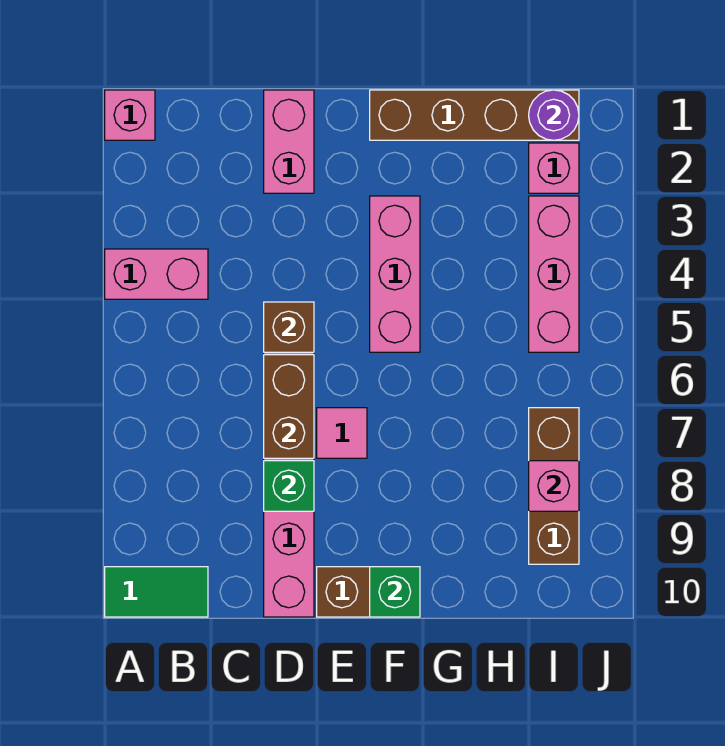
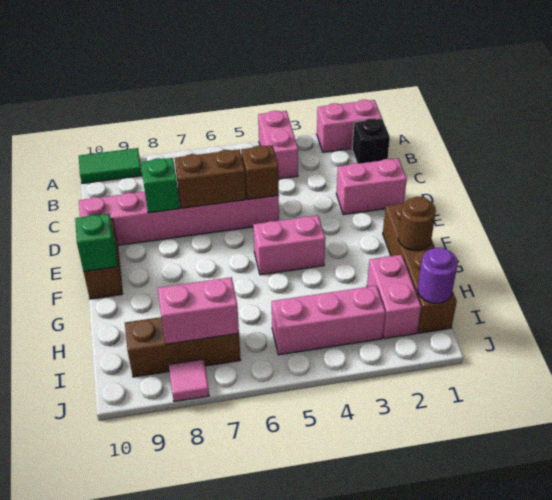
pink brick A1 level 1 -> pink brick A1:A2 level 1
green tile A10:B10 level 1 -> green tile A9:A10 level 1
none -> black brick B1 level 1
pink tile E7 level 1 -> pink tile J8 level 1
pink brick F3:F5 level 1 -> pink brick F4:F5 level 1
none -> brown round brick G1 level 2
pink brick I2 level 1 -> pink brick H2:I2 level 1
pink brick I8 level 2 -> pink brick I7:I8 level 2

